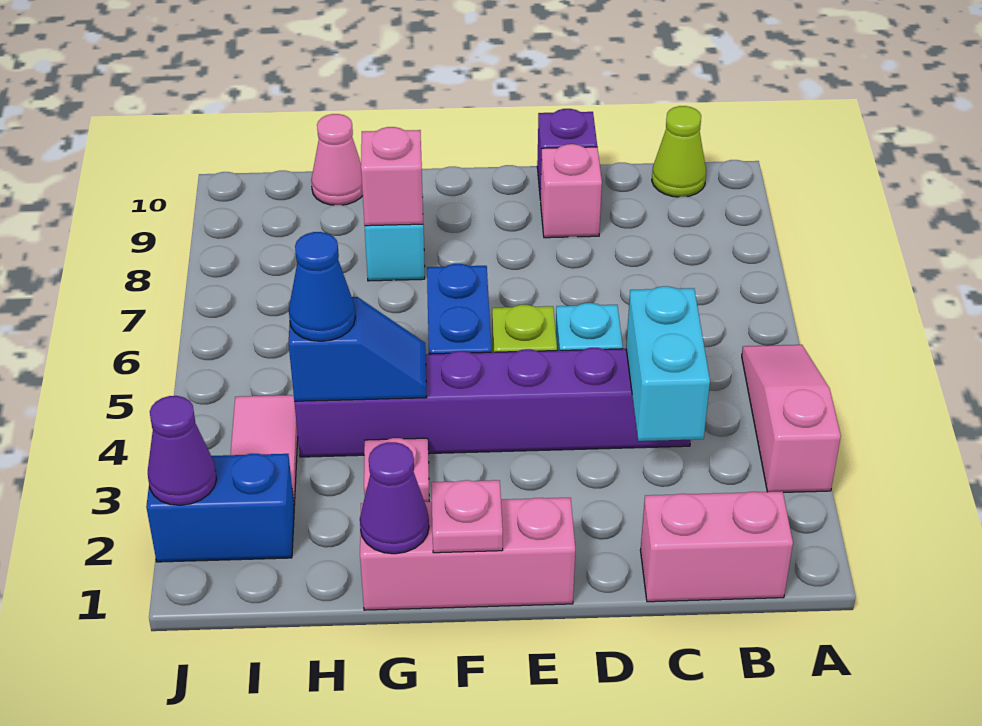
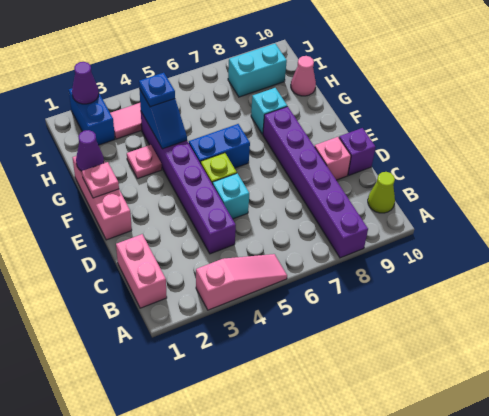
none -> purple brick A8:F8 level 1
cyan brick C3:C4 level 2 -> cyan brick I8:I9 level 1
pink brick G8 level 2 -> none
blue cone H4 level 3 -> blue plate H4 level 3

